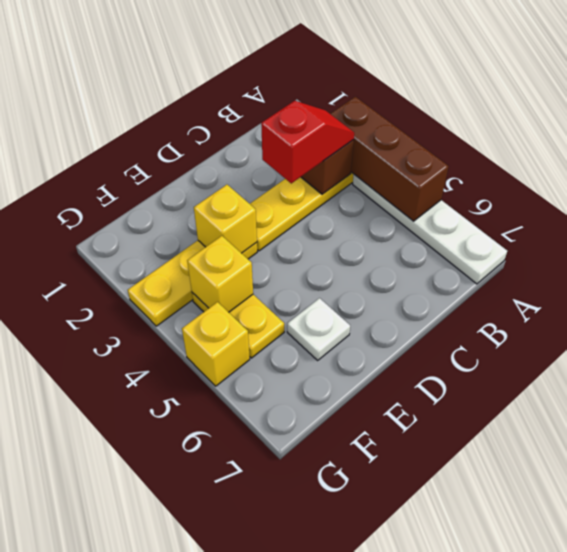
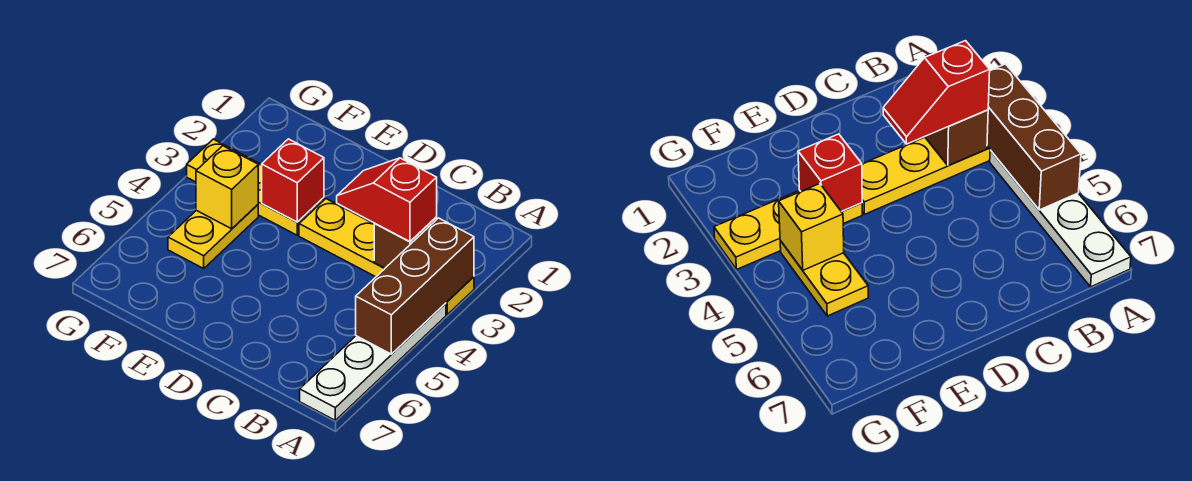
red slope B3:C3 level 3 top C -> red slope B3:C3 level 3 top B
yellow brick E3 level 2 -> red brick E3 level 2
white plate E6 level 1 -> none
yellow brick G5 level 1 -> none

